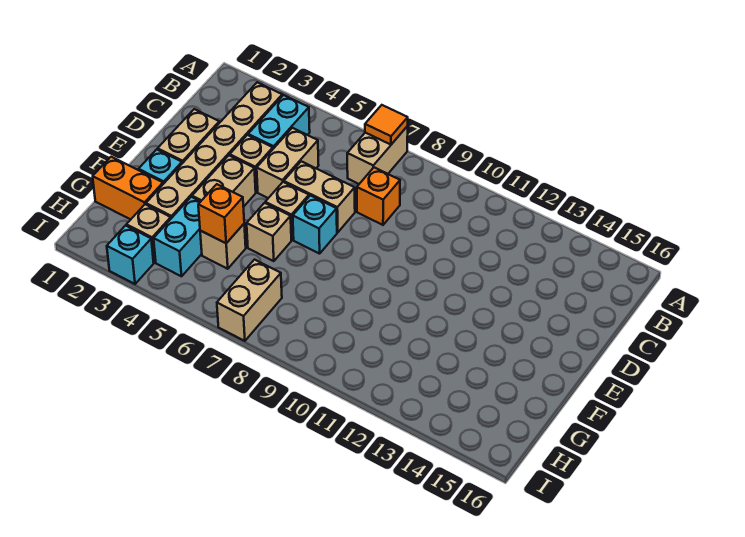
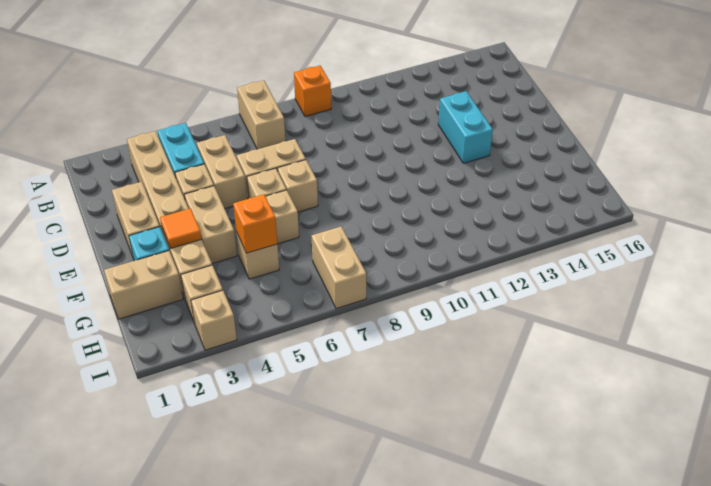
orange tile A7 level 2 -> orange tile F3 level 2
orange brick C8 level 1 -> orange brick A9 level 1
cyan brick E7 level 1 -> tan brick E7 level 1
orange brick G1:G2 level 1 -> tan brick G1:G2 level 1
cyan brick G4:H4 level 1 -> cyan brick D13:E13 level 1
cyan brick I3 level 1 -> tan brick I3 level 1

